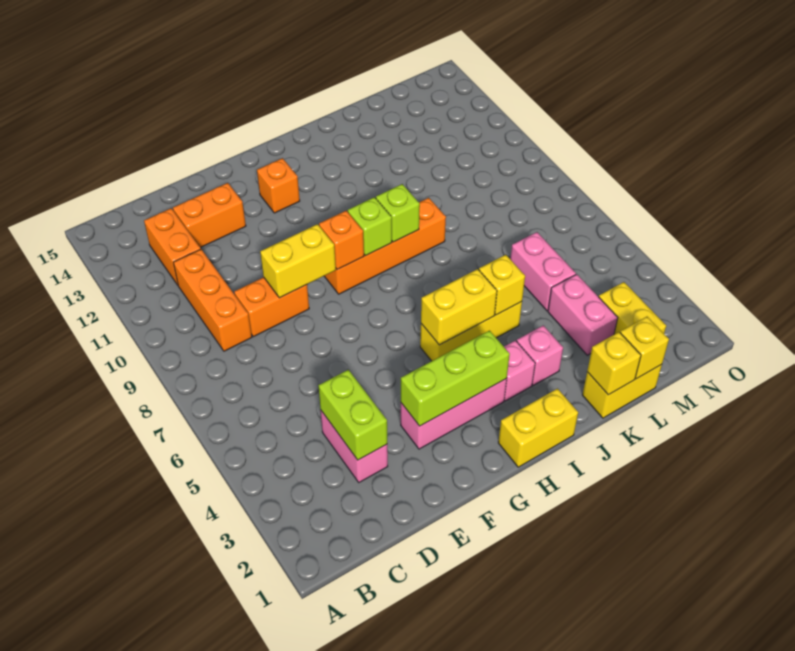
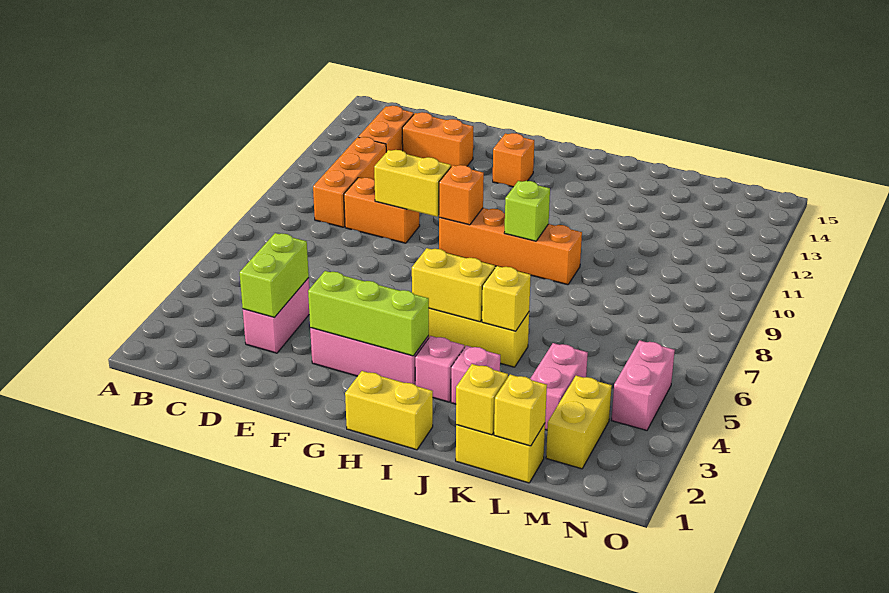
lime brick H9 level 2 -> none
pink brick L5:L6 level 1 -> pink brick N4:N5 level 1

